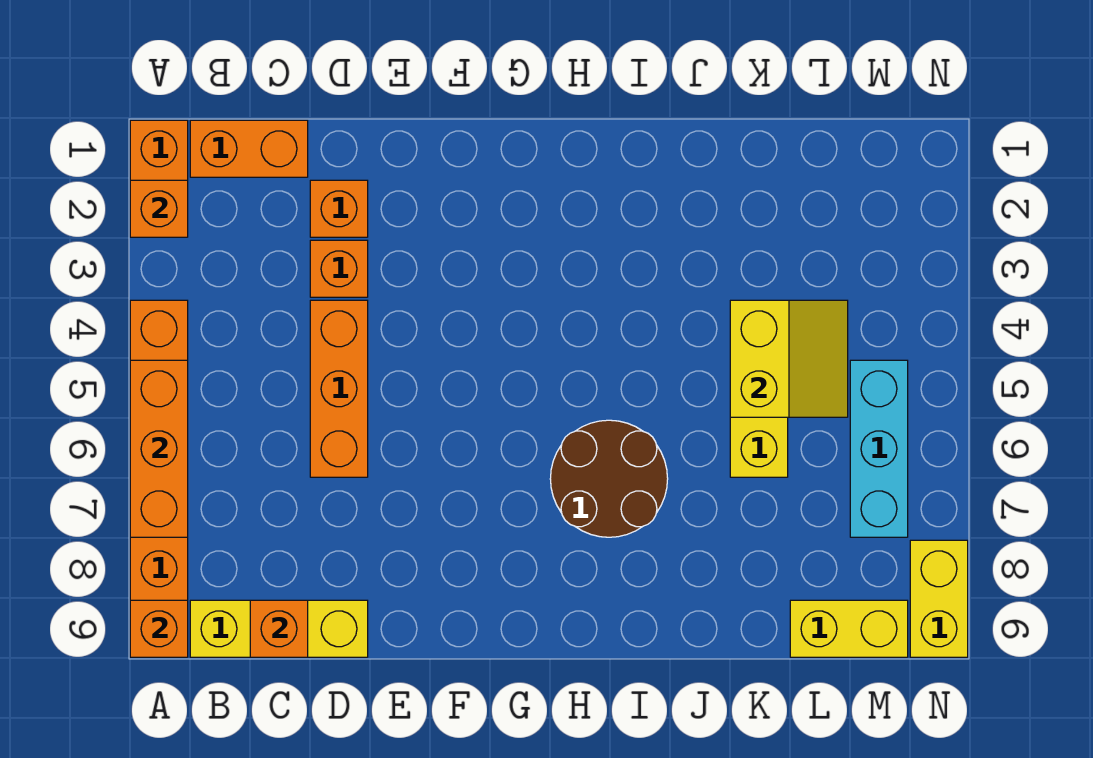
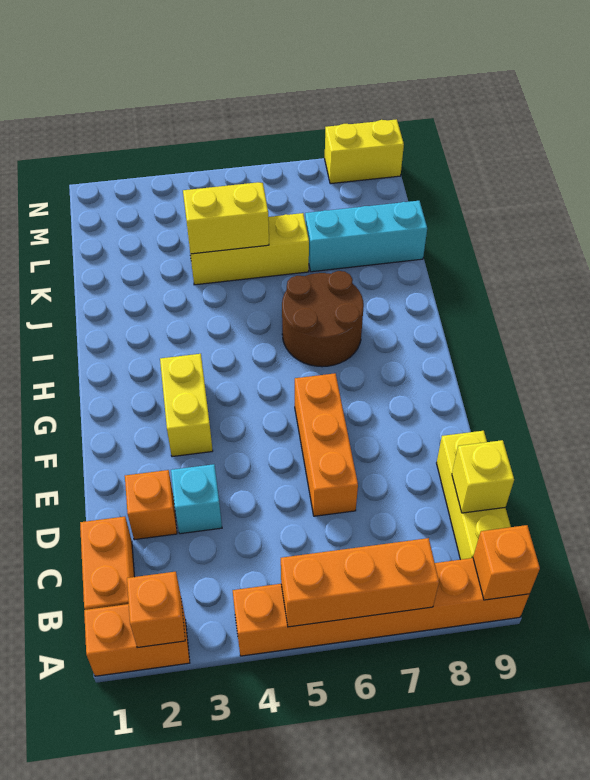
orange brick C9 level 2 -> yellow brick C9 level 2
orange brick D3 level 1 -> cyan brick D3 level 1
orange brick D4:D6 level 1 -> orange brick D6:F6 level 1
yellow brick L9:M9 level 1 -> yellow brick F3:G3 level 1
cyan brick M5:M7 level 1 -> cyan brick K7:K9 level 1

